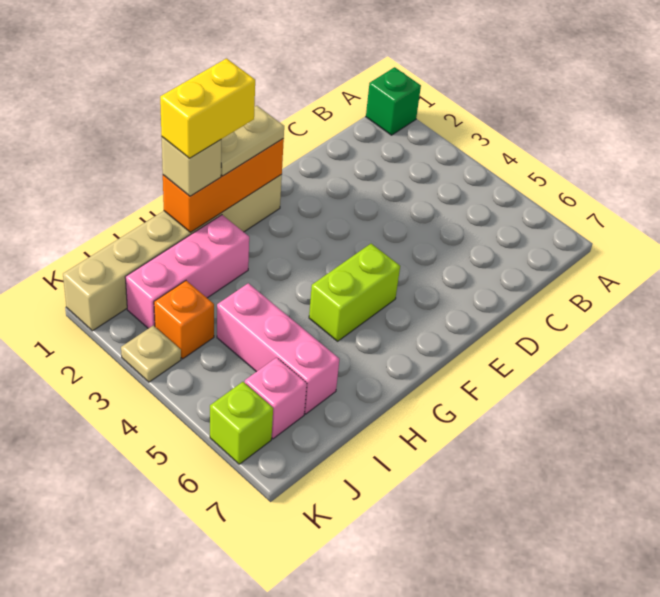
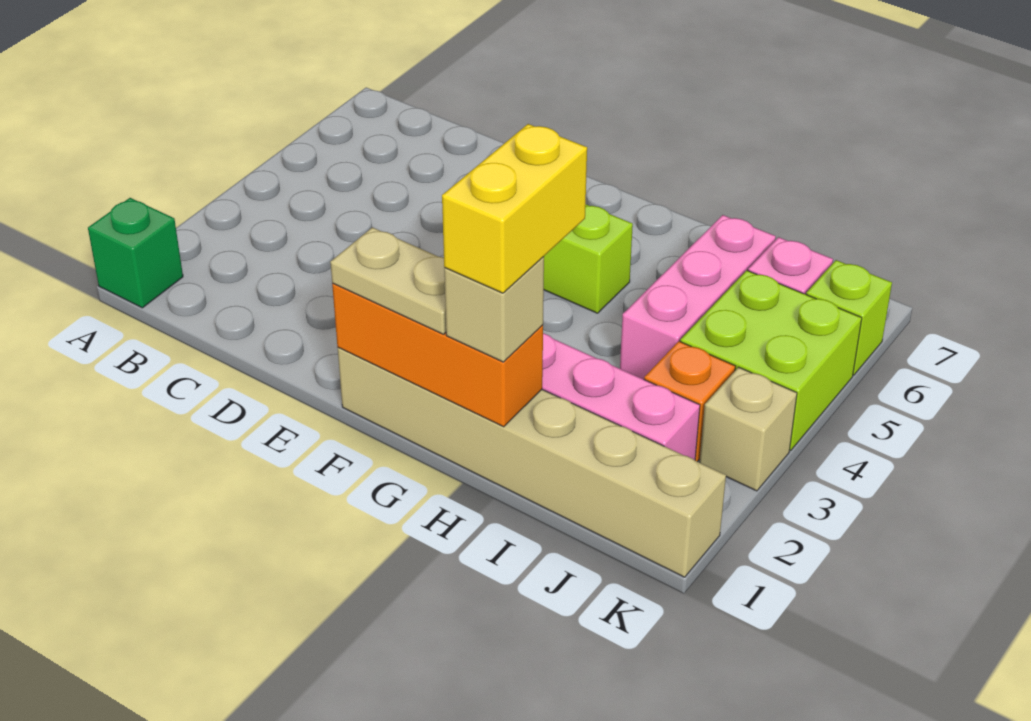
yellow brick G1:H1 level 4 -> yellow brick H1:H2 level 4
none -> lime brick J4:K5 level 1
tan plate K3 level 1 -> tan brick K3 level 1

